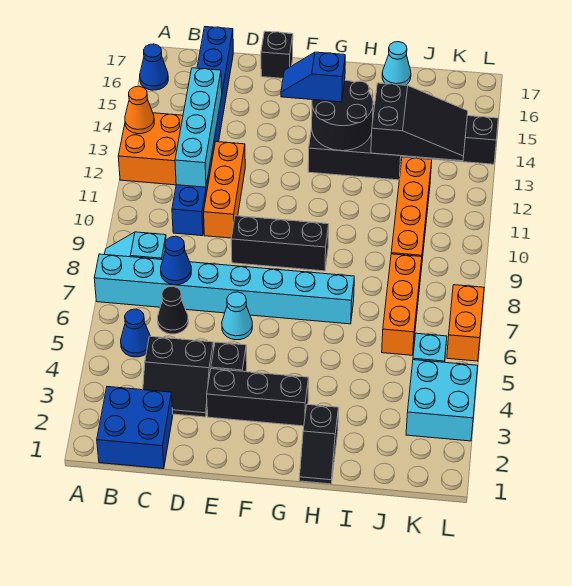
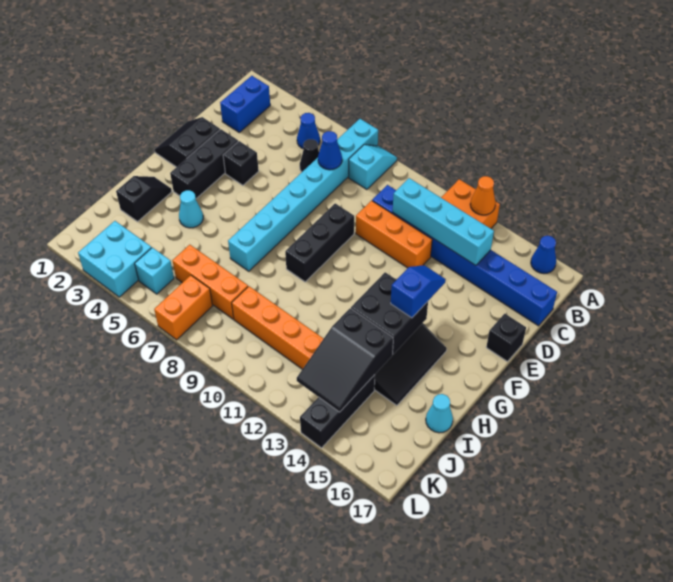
blue brick B1:C2 level 1 -> blue brick B2:C2 level 1
black slope C3:D4 level 1 top 4 -> black slope E1:F2 level 1 top 2
cyan cone E6 level 1 -> cyan cone H4 level 1
black round brick G13:H14 level 2 -> black brick G13:H14 level 2
black slope H1:H2 level 1 top 2 -> black slope H2:I2 level 1 top I
orange brick L6:L7 level 1 -> orange brick K7:L7 level 1

